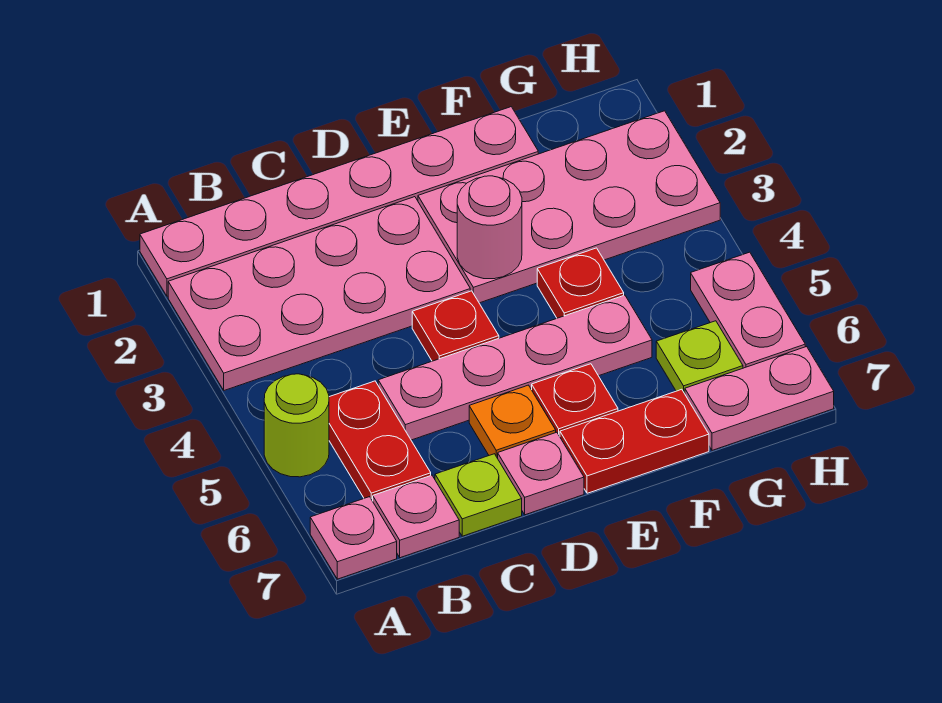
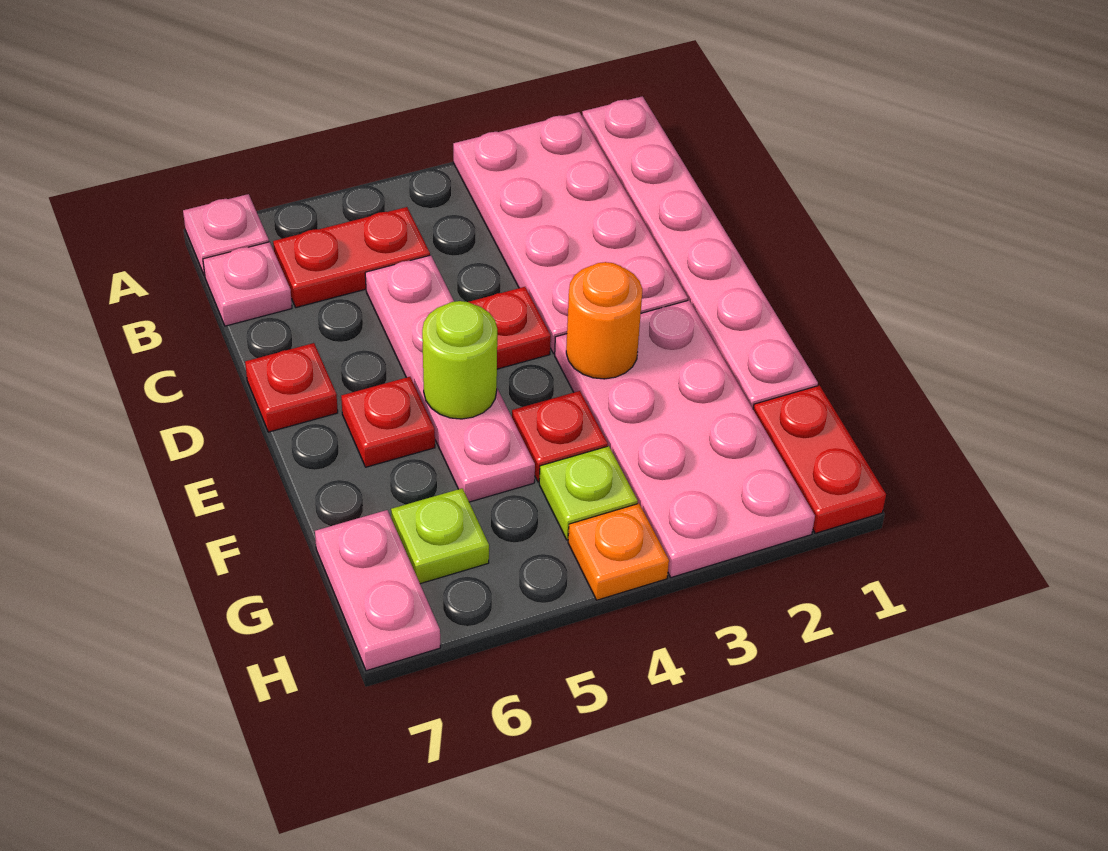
lime round brick A5 level 1 -> lime round brick E5 level 2
lime plate C7 level 1 -> lime plate G4 level 1
orange plate D6 level 1 -> orange plate H4 level 1
pink plate D7 level 1 -> red plate D7 level 1
pink round brick E3 level 2 -> orange round brick E3 level 2
red plate E7:F7 level 1 -> red plate G1:H1 level 1
pink plate H5:H6 level 1 -> none

